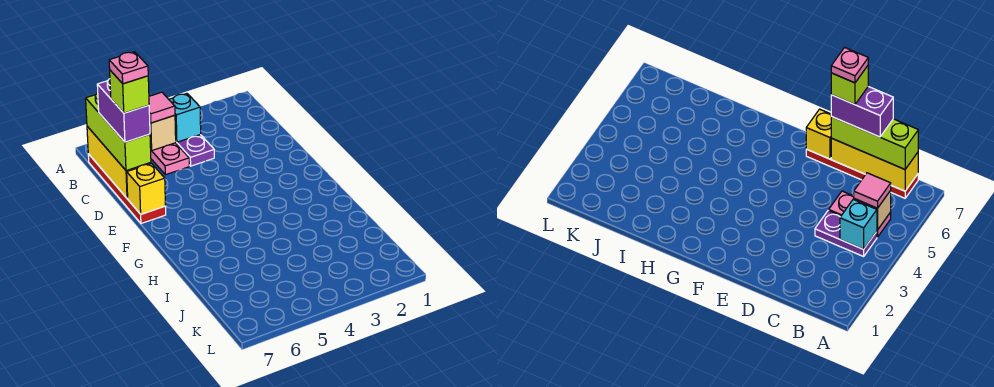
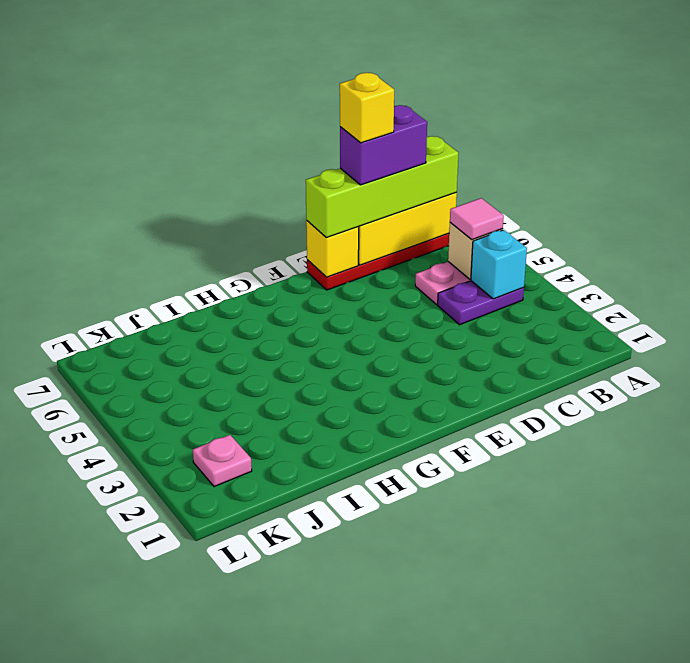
lime brick B7:D7 level 3 -> lime brick B7:E7 level 3
lime brick D7 level 5 -> yellow brick D7 level 5
pink plate D7 level 6 -> pink plate K2 level 1

